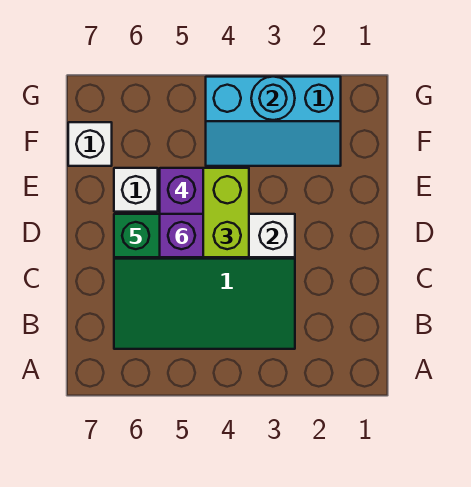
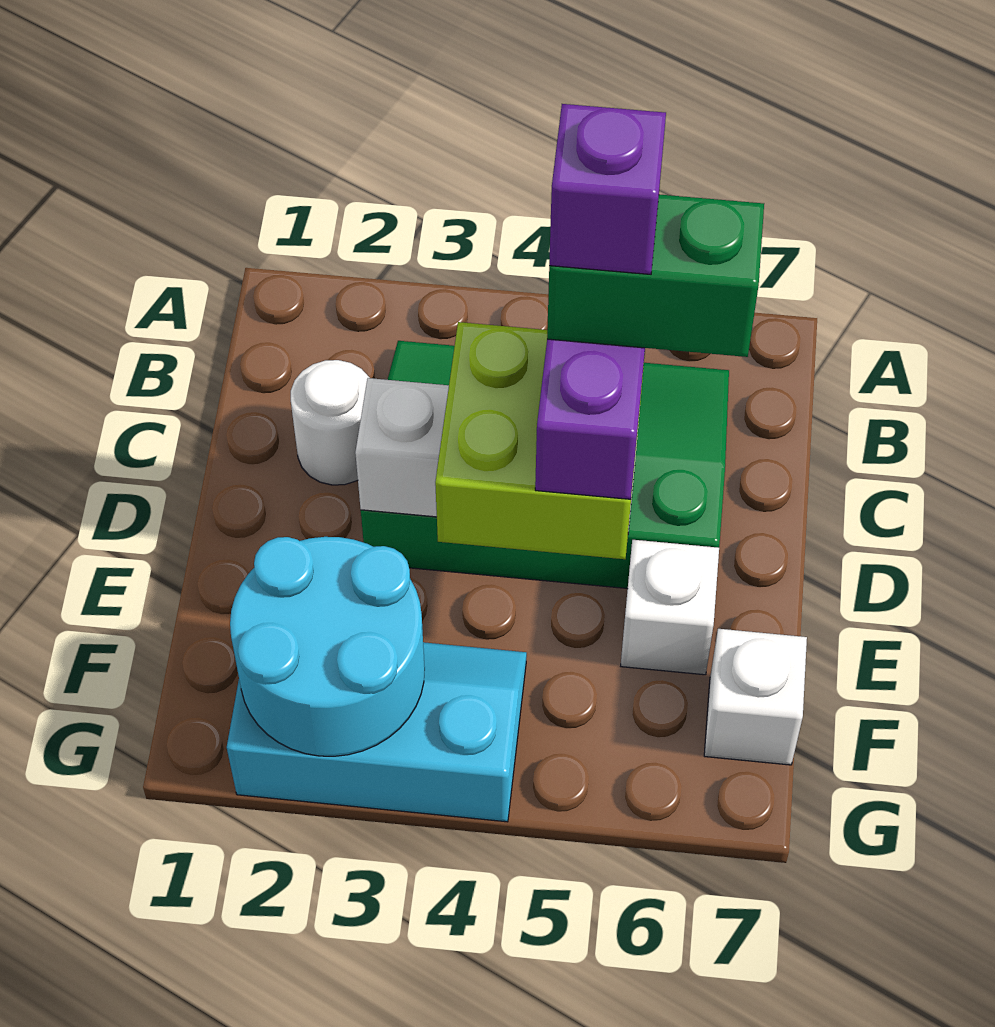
none -> white round brick C2 level 1
cyan round brick G3 level 2 -> cyan round brick F2:G3 level 2

